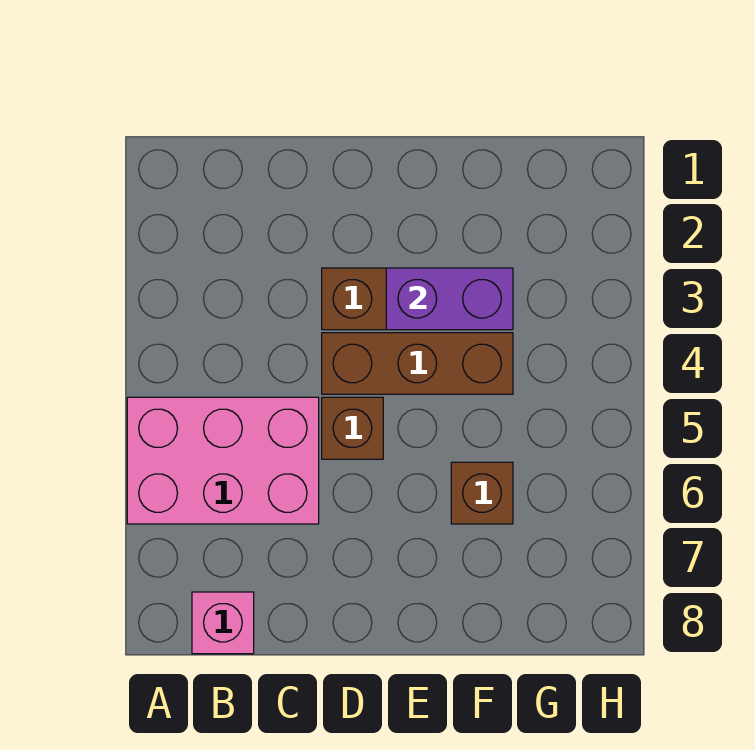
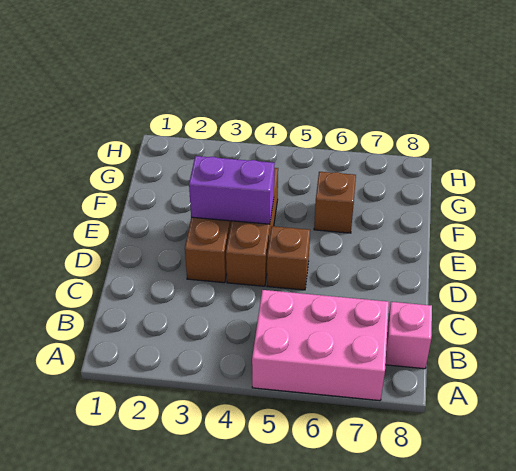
pink brick A5:C6 level 1 -> pink brick A5:B7 level 1
purple brick E3:F3 level 2 -> purple brick E3:E4 level 2

